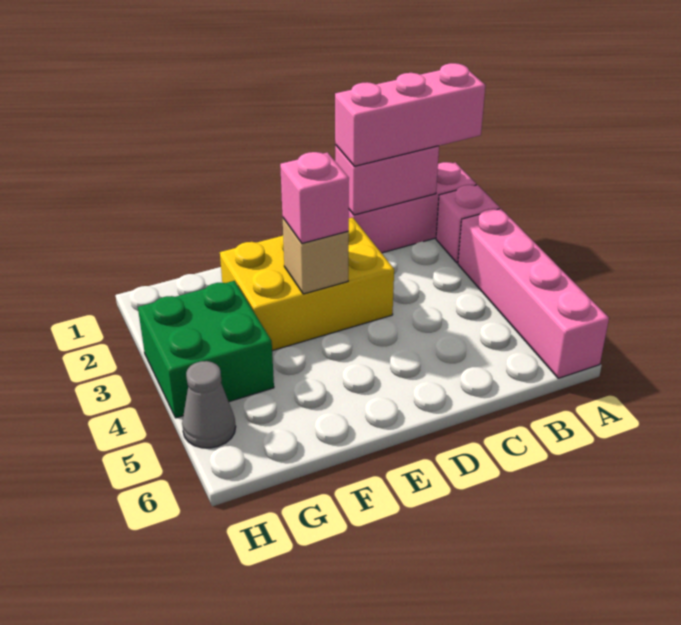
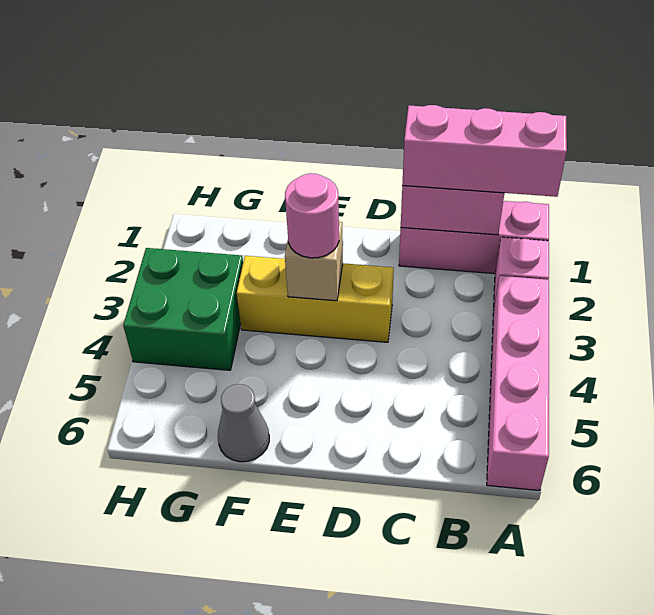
yellow brick D2:F3 level 1 -> yellow brick D3:F3 level 1
pink brick E3 level 3 -> pink round brick E3 level 3
grey cone H5 level 1 -> grey cone F6 level 1

